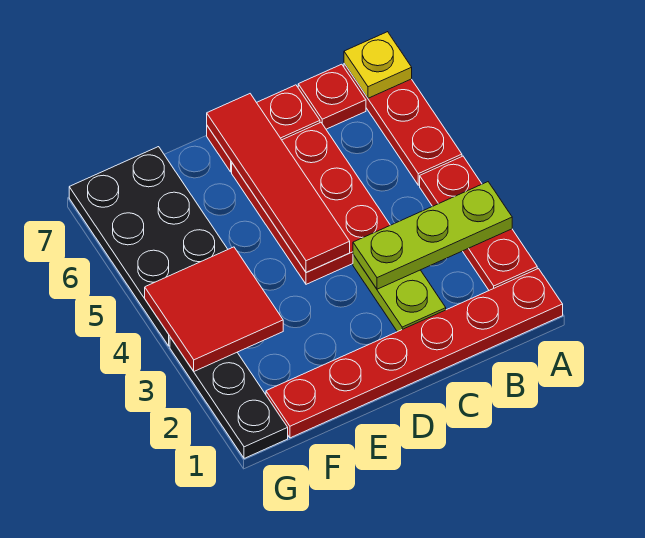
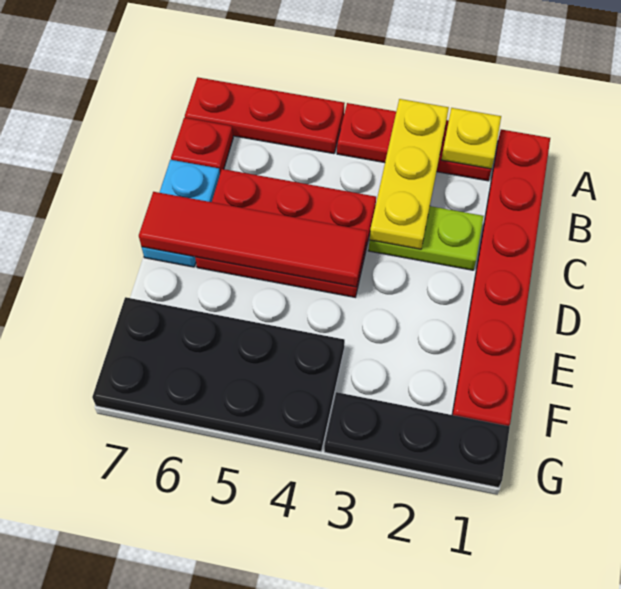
lime plate A3:C3 level 2 -> yellow plate A3:C3 level 2
yellow plate A7 level 2 -> yellow plate A2 level 2
red plate C7:D7 level 1 -> cyan plate C7:D7 level 1
red tile F3:G4 level 2 -> none

